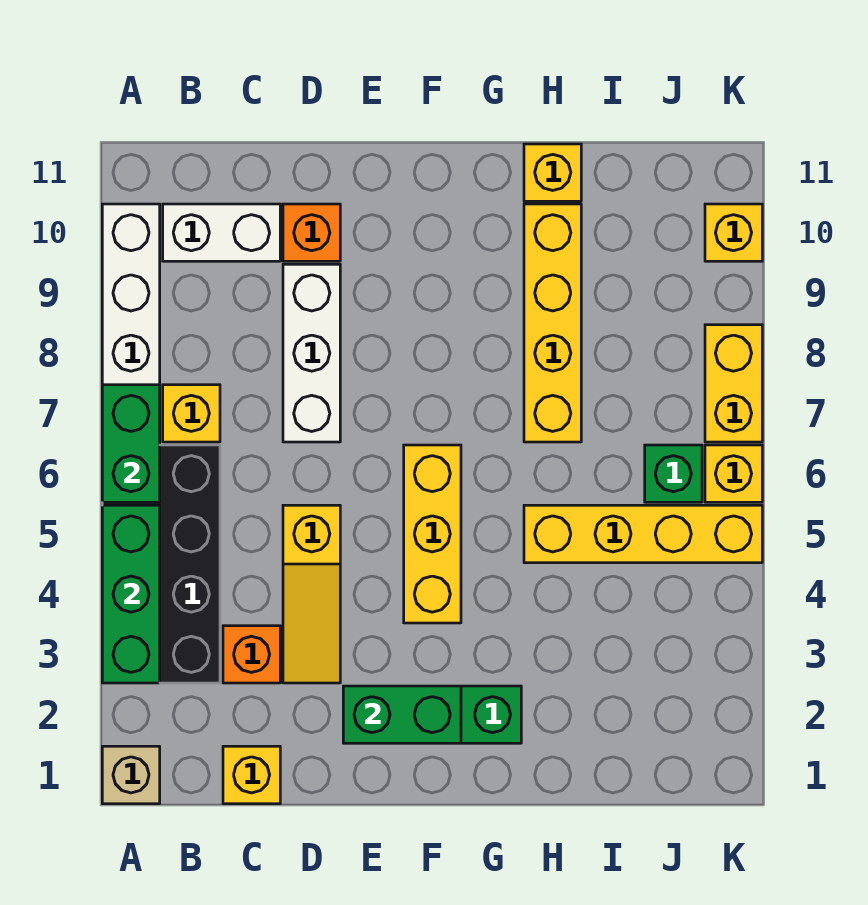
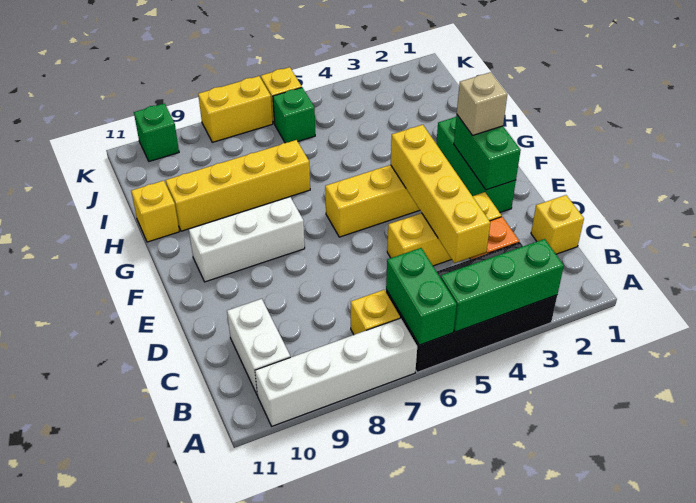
tan brick A1 level 1 -> tan brick F2 level 3
green brick A6:A7 level 2 -> green brick A6:B6 level 2
yellow slope D3:D5 level 1 top 5 -> yellow brick D3:D5 level 1
white brick D7:D9 level 1 -> white brick F8:F10 level 1
orange brick D10 level 1 -> none
yellow brick H5:K5 level 1 -> yellow brick C4:F4 level 2
yellow brick K10 level 1 -> green brick K10 level 1

